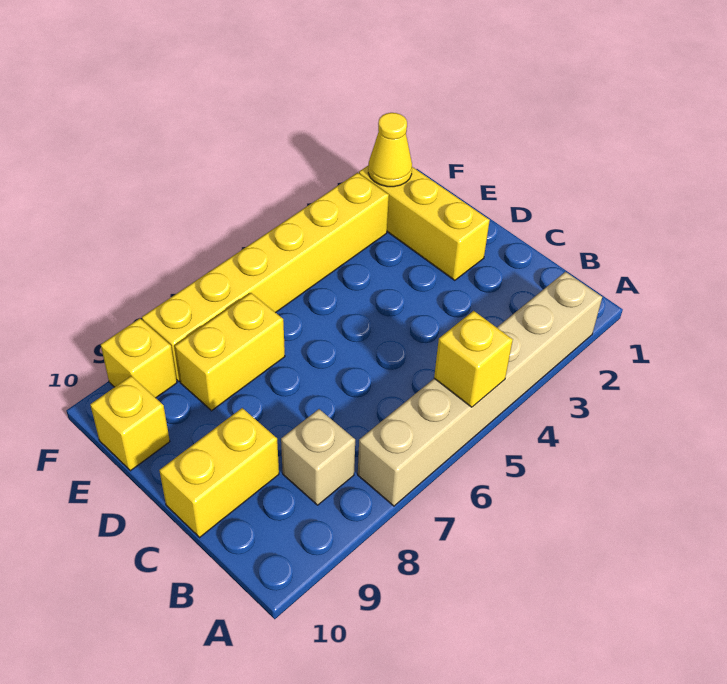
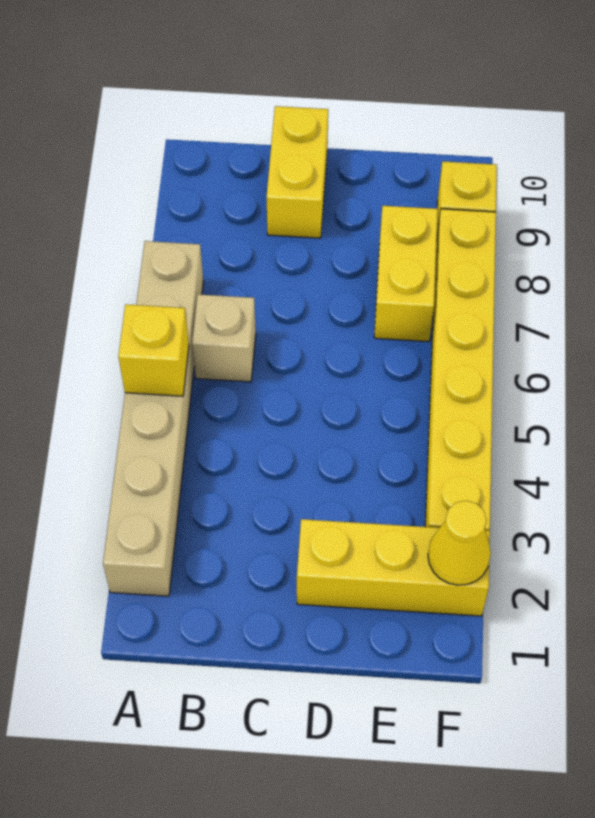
tan brick B8 level 1 -> tan brick B6 level 1
yellow brick E10 level 1 -> none

